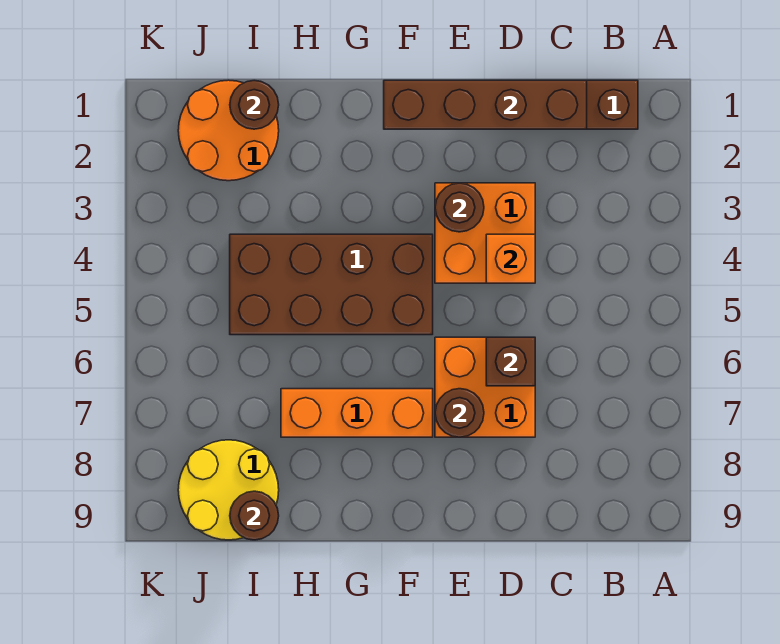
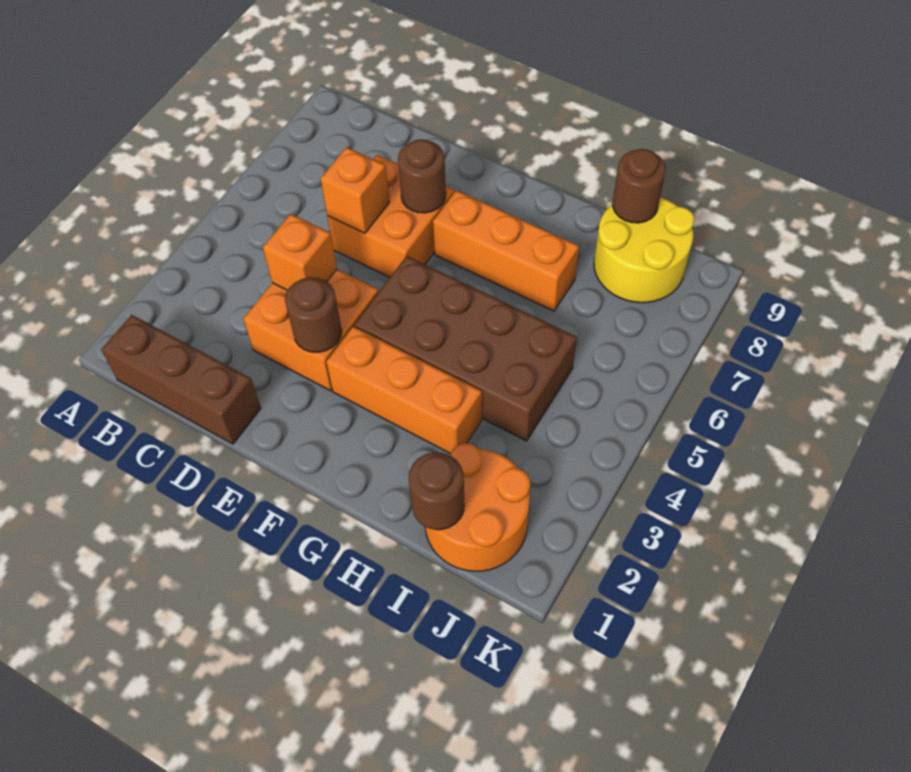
brown brick C1:F1 level 2 -> none
brown brick D6 level 2 -> orange brick D6 level 2
none -> orange brick F3:H3 level 1

